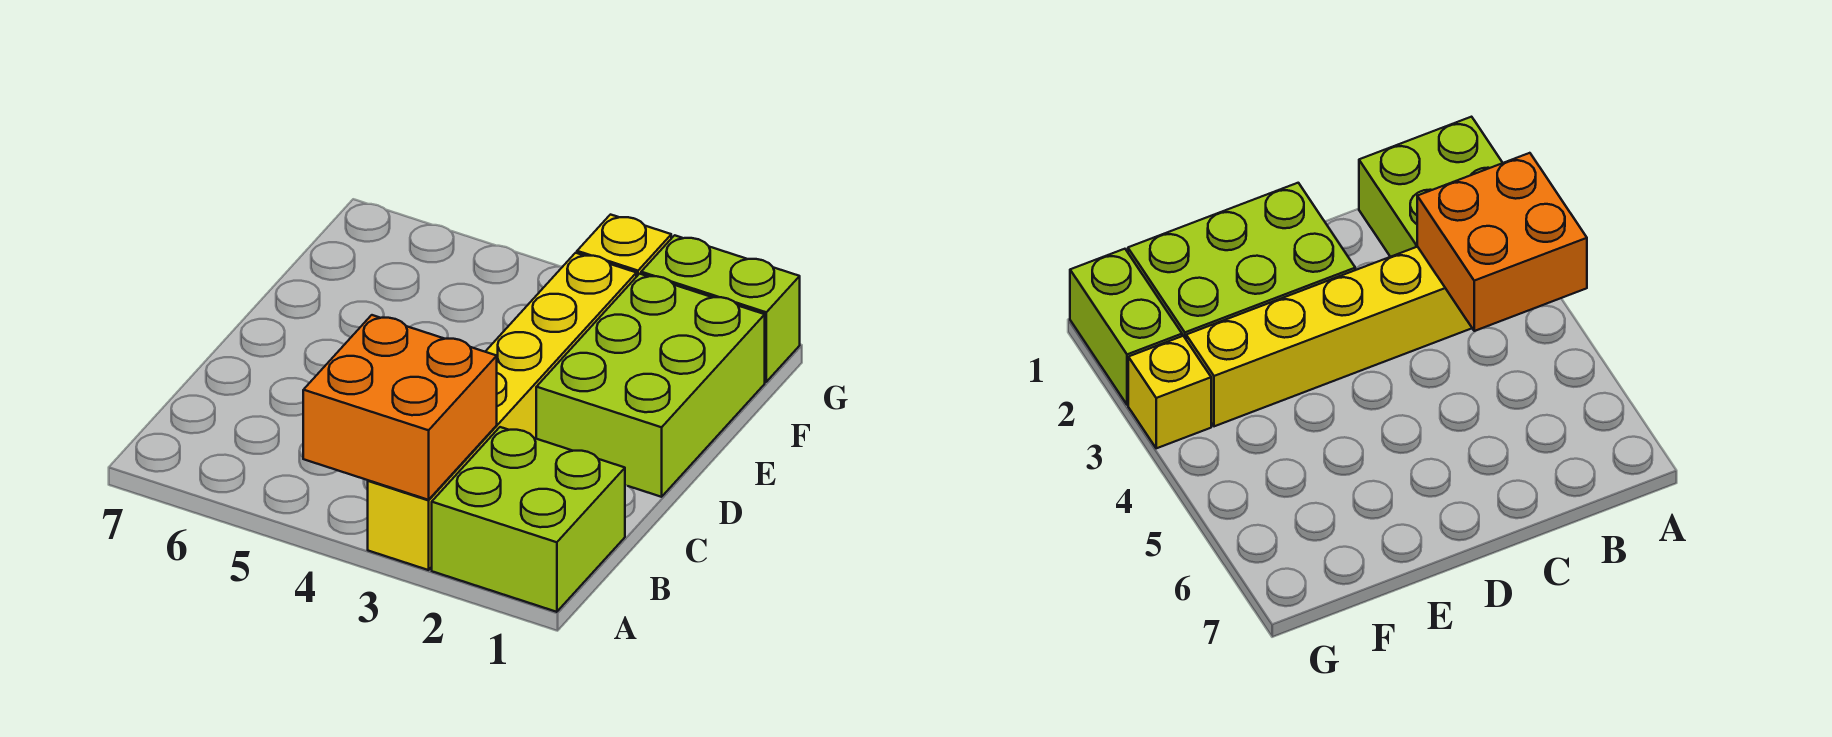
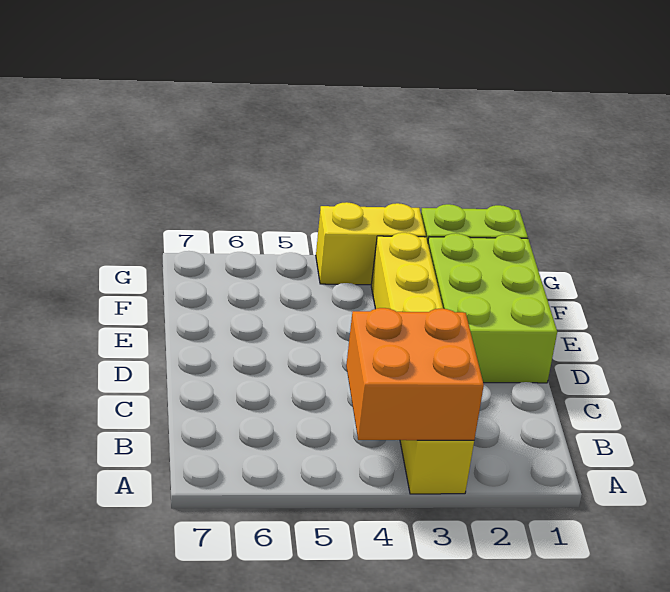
lime brick A1:B2 level 1 -> none
yellow brick G3 level 1 -> yellow brick G3:G4 level 1

